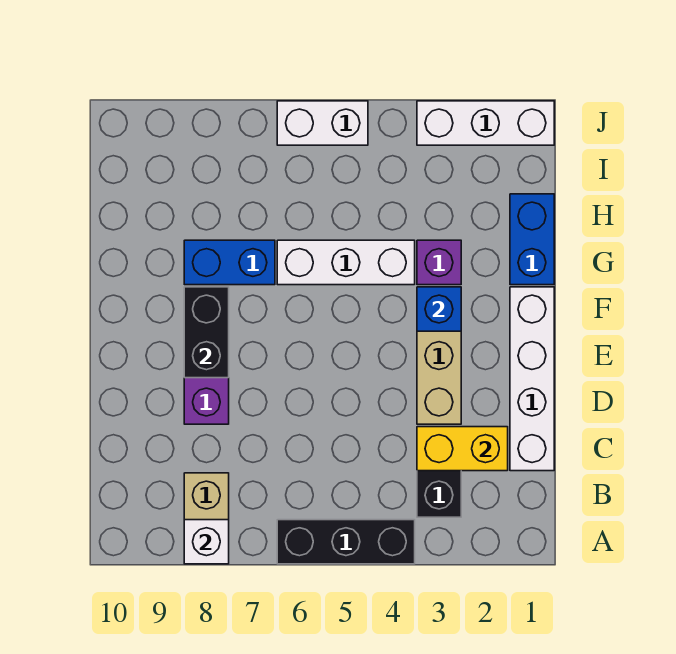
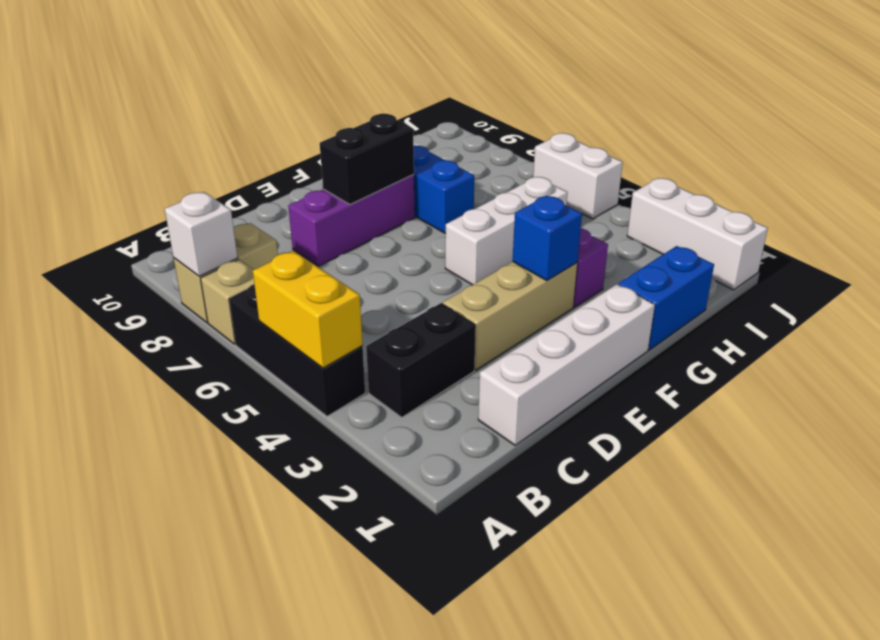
none -> tan brick A7 level 1
yellow brick C2:C3 level 2 -> yellow brick A4:A5 level 2
white brick G4:G6 level 1 -> white brick F5:H5 level 1

